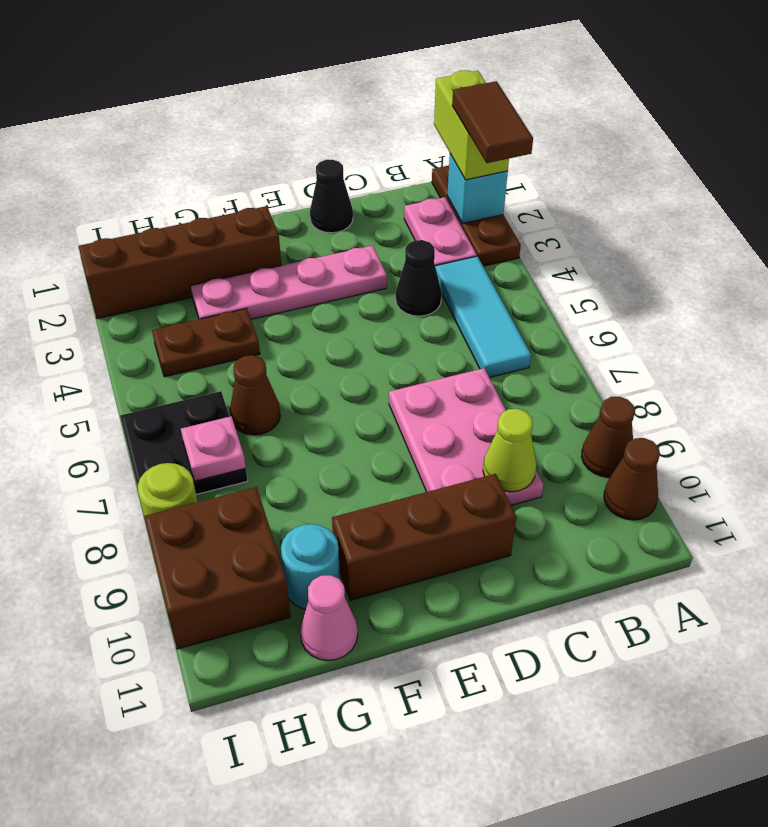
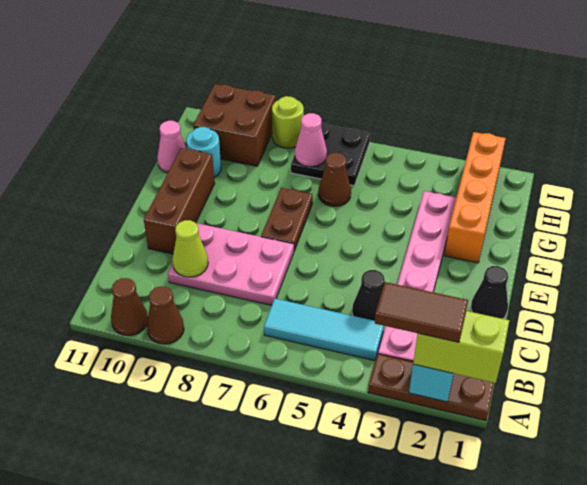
brown brick F2:I2 level 1 -> orange brick F2:I2 level 1
brown plate G4:H4 level 1 -> brown plate E7:F7 level 1
pink plate H7 level 2 -> pink cone H7 level 2

